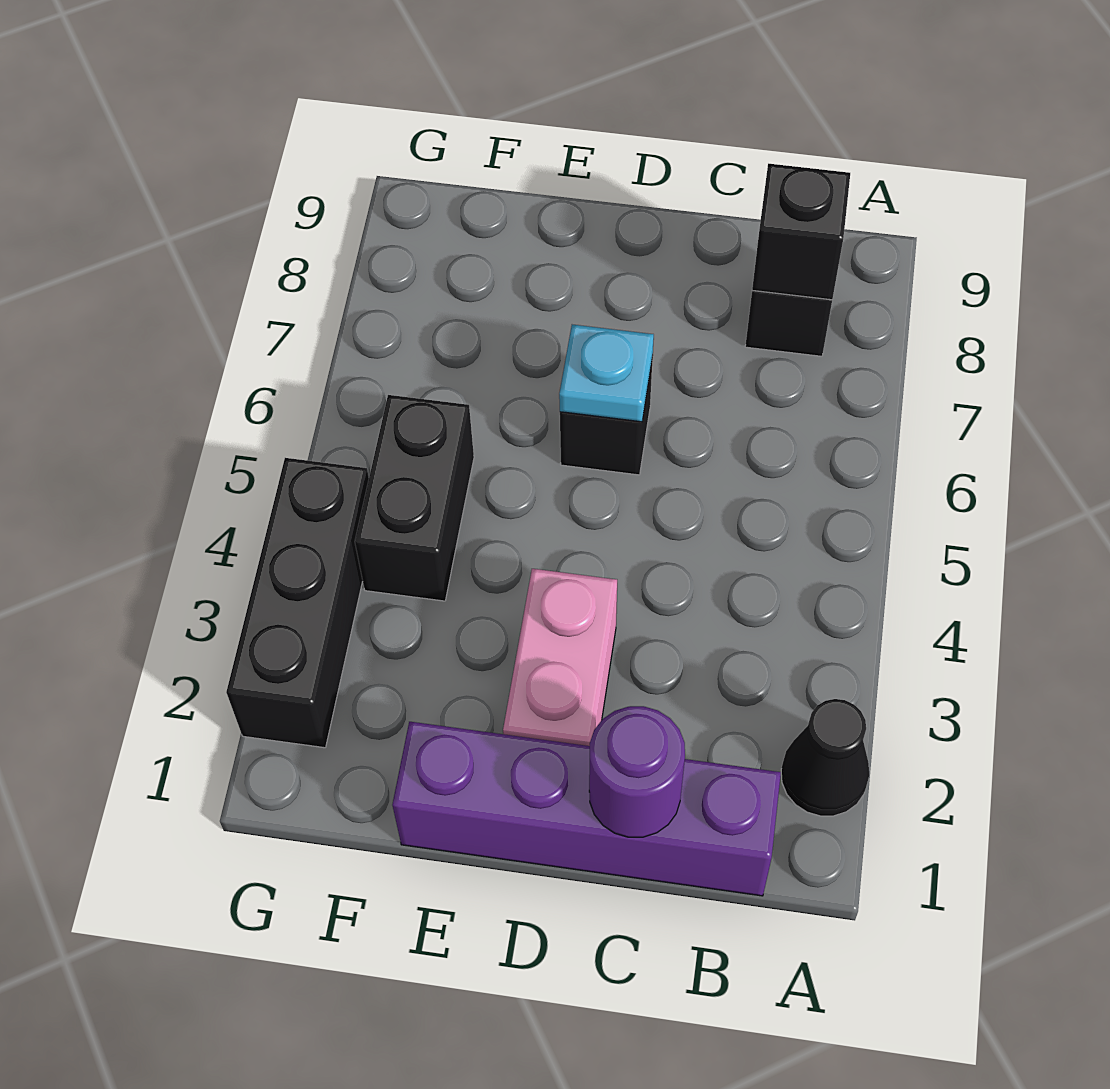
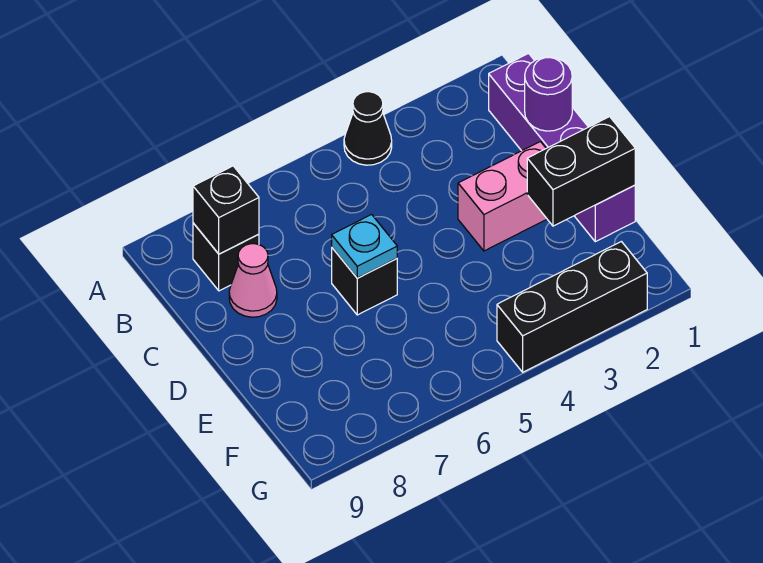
black cone A2 level 1 -> black cone A4 level 1
none -> pink cone C8 level 1
black brick F4:F5 level 1 -> black brick E1:E2 level 2

